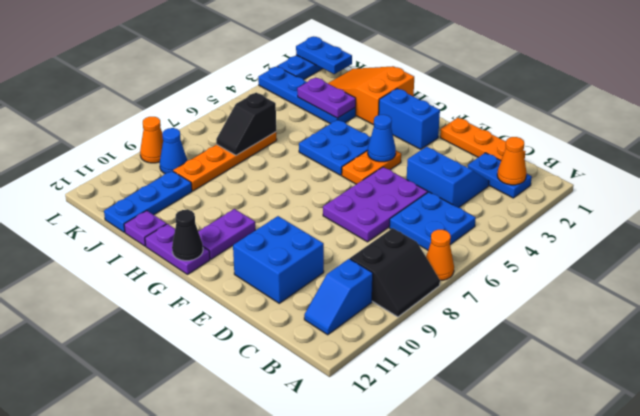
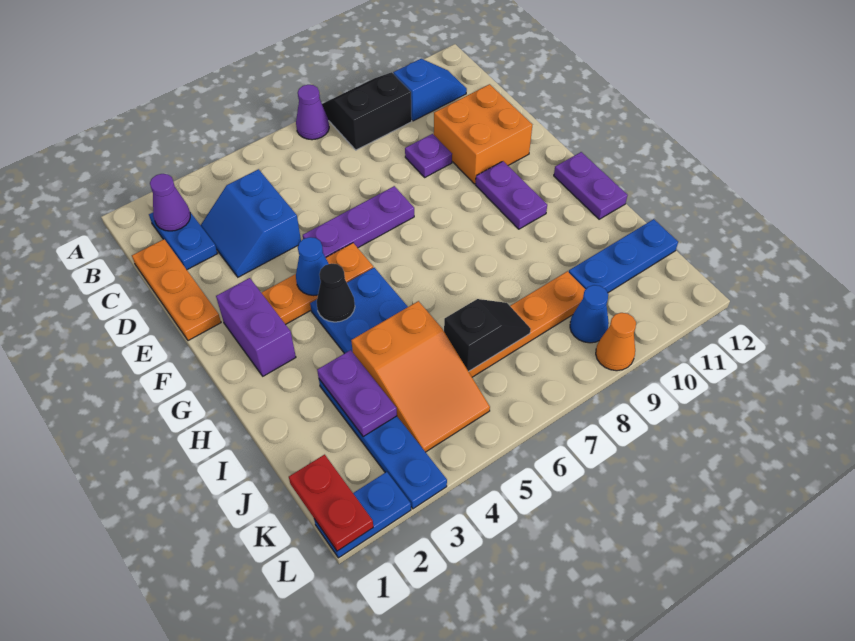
orange cone A7 level 1 -> purple cone A7 level 1
orange cone B2 level 2 -> purple cone B2 level 2
blue plate B5:C6 level 1 -> none
purple plate D5:E7 level 1 -> purple plate E5:E7 level 1
blue brick D10:E11 level 1 -> orange brick D10:E11 level 1
blue brick F2:G2 level 1 -> purple brick F2:G2 level 1
orange plate F4:F5 level 1 -> orange plate F3:F5 level 1
purple plate G10:G11 level 1 -> purple plate F10:G10 level 1
black cone G12 level 2 -> black cone G4 level 2
orange slope H1:J2 level 1 top H -> orange slope I4:K5 level 1 top I
purple plate I12 level 1 -> purple plate D9 level 1
blue plate K1:L1 level 2 -> red plate K1:L1 level 2

